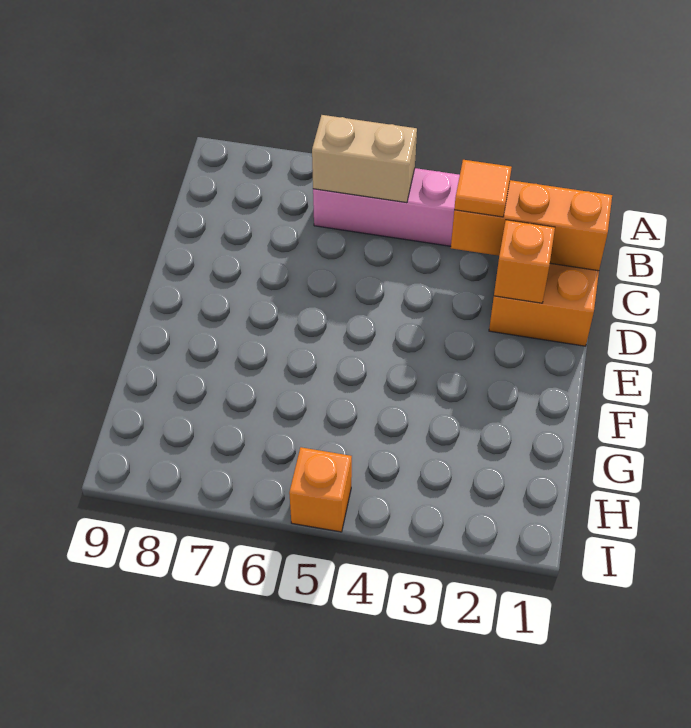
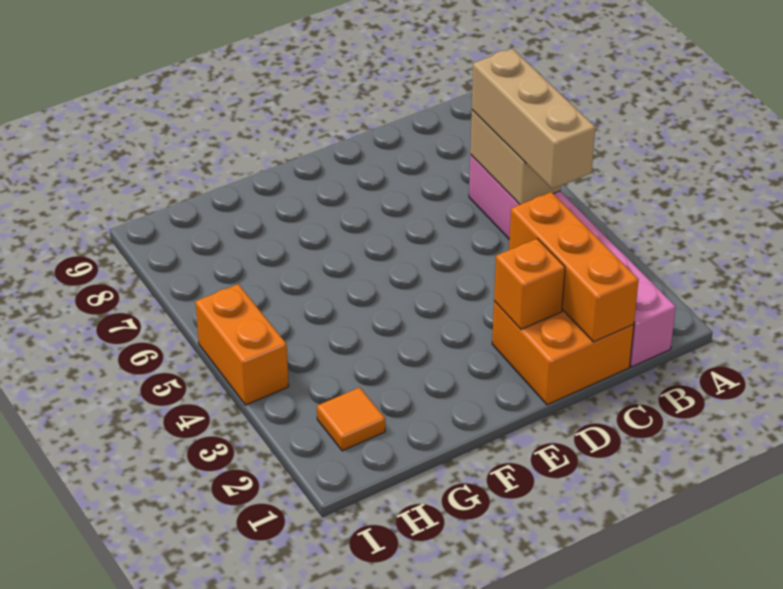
none -> tan brick B4:B6 level 3
orange tile C3 level 3 -> orange tile H2 level 1
orange brick I5 level 1 -> orange brick I4:I5 level 1

